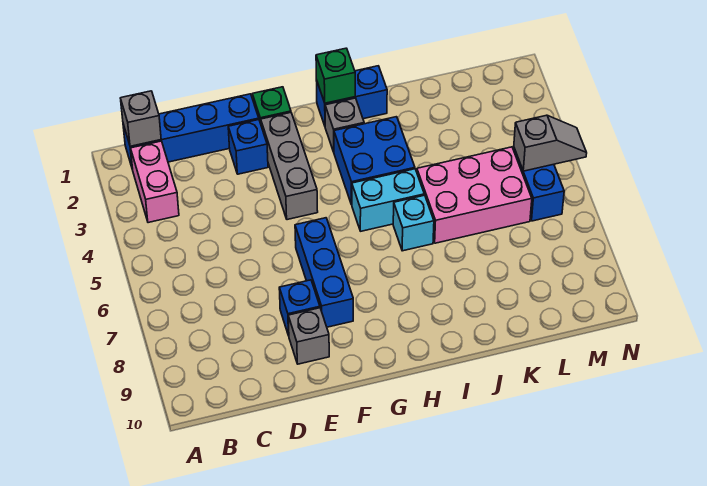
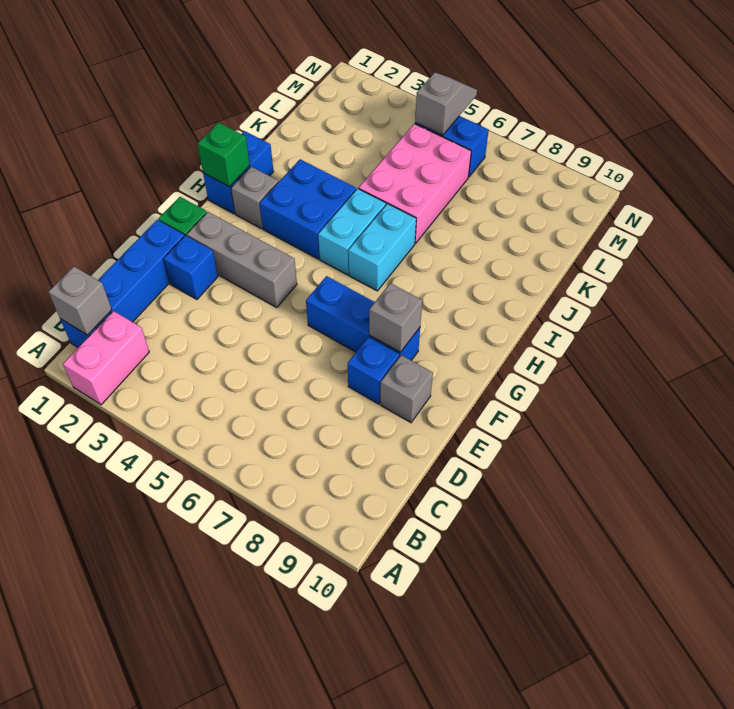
pink brick B2:B3 level 1 -> pink brick A2:B2 level 1
none -> grey brick F8 level 2
cyan brick I6 level 1 -> cyan brick H6:I6 level 1

